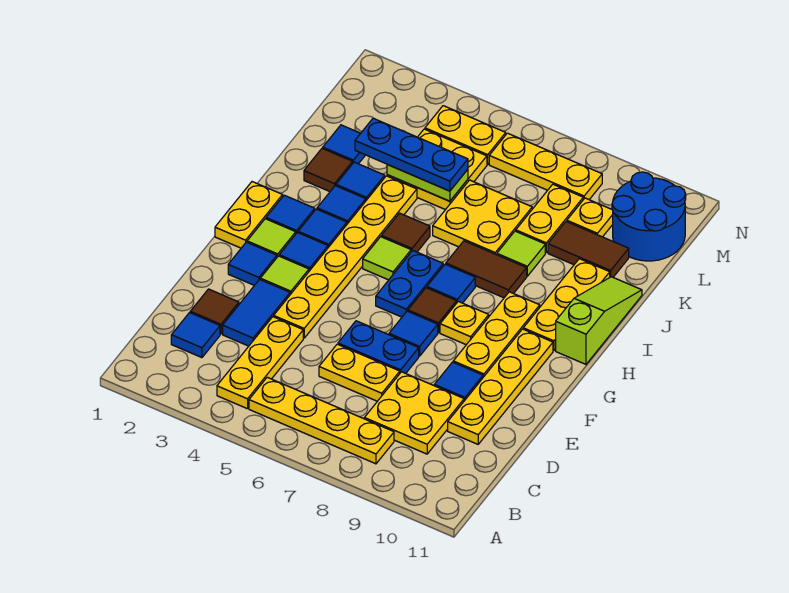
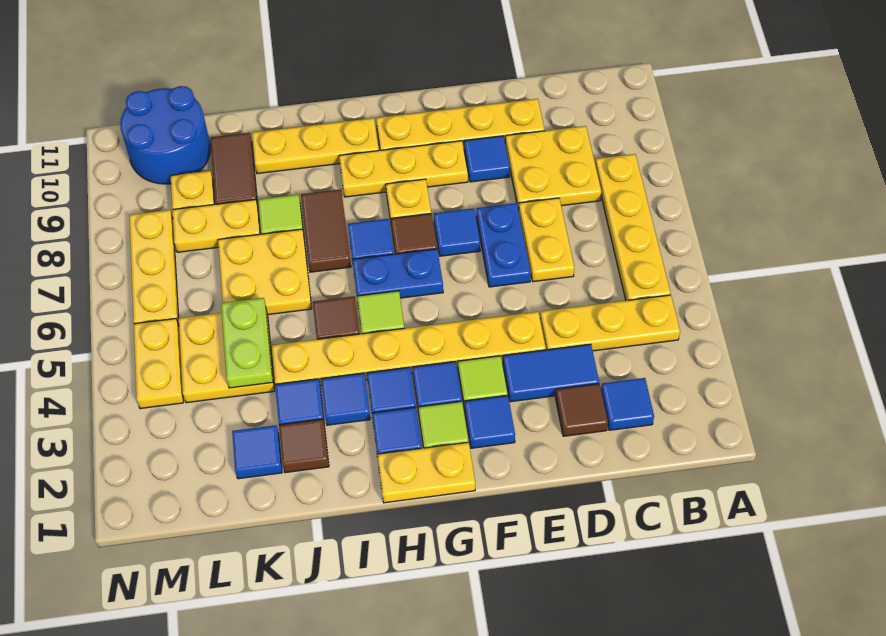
lime slope H11:J11 level 1 top H -> none
blue plate K3:K5 level 3 -> none

